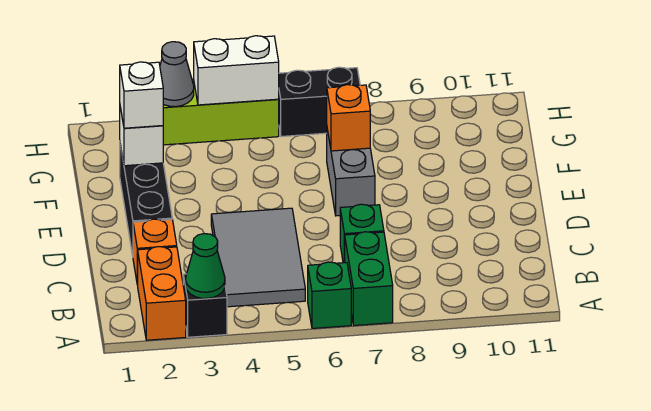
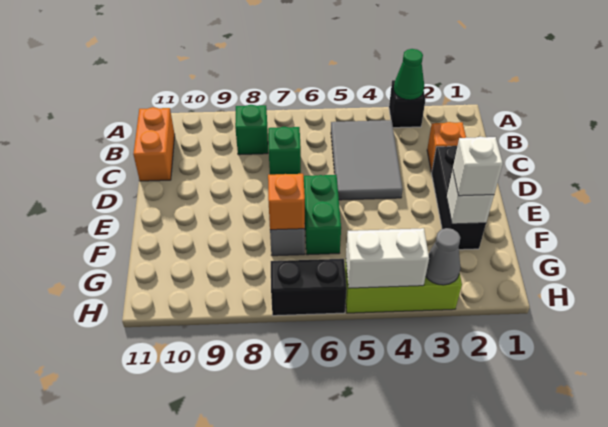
orange brick A2:B2 level 1 -> orange brick B11:C11 level 1
green brick A6 level 1 -> green brick B8 level 1
green brick A7:B7 level 1 -> green brick E6:F6 level 1

